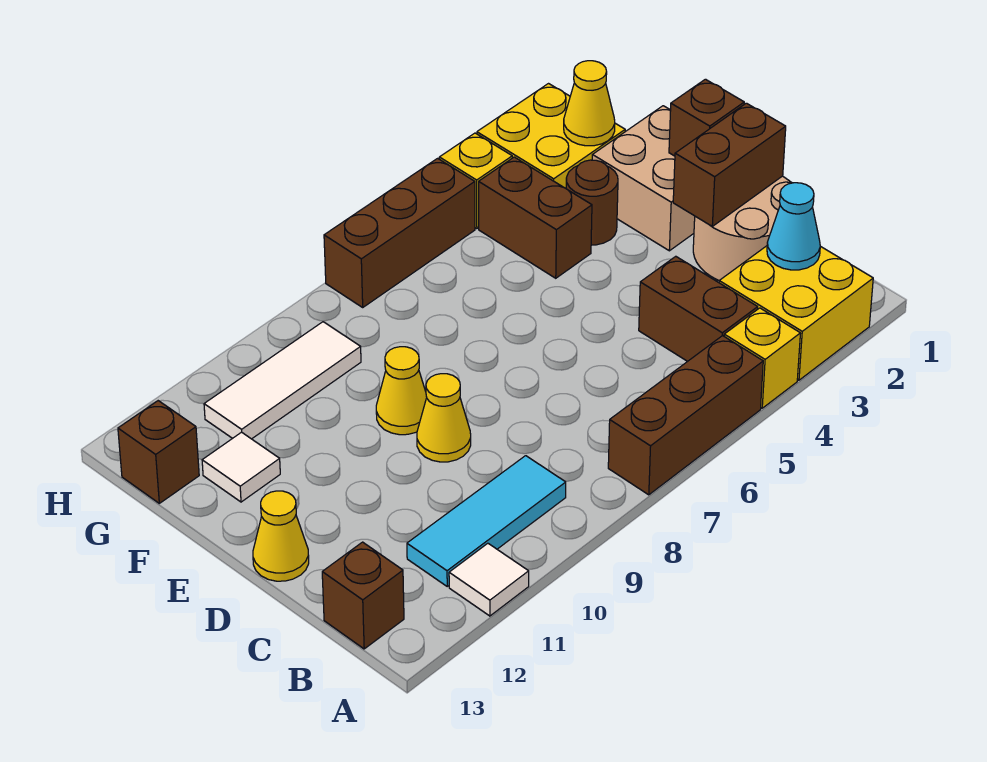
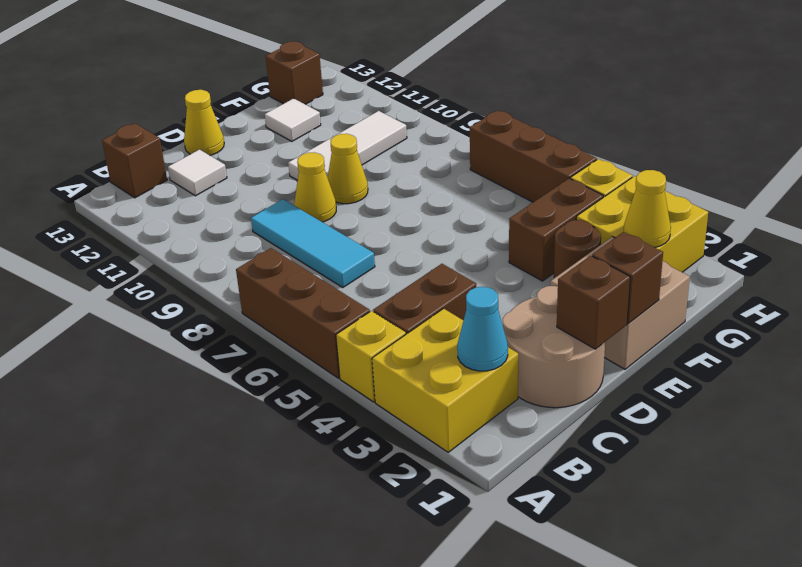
white tile A11 level 1 -> white tile C12 level 1
cyan tile B9:B11 level 1 -> cyan tile C7:C9 level 1
brown brick D1:D2 level 2 -> brown brick D1 level 2
white tile G9:G11 level 1 -> white tile E10:G10 level 1

